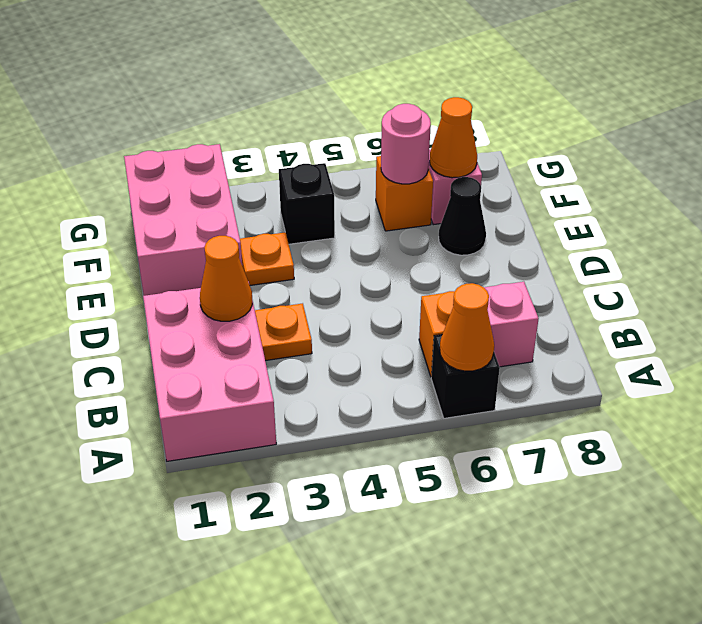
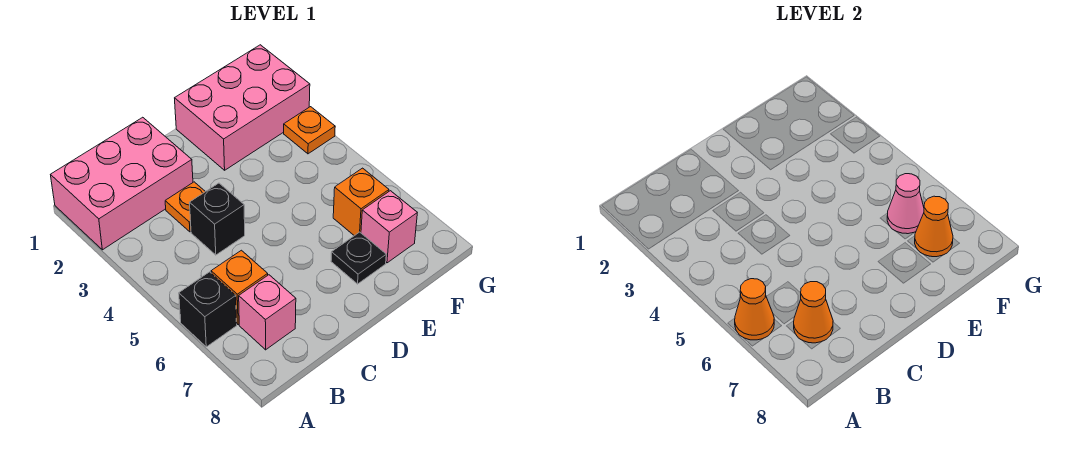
orange cone C2 level 2 -> orange cone B7 level 2
orange plate E3 level 1 -> orange plate G3 level 1
black cone E7 level 1 -> black plate E7 level 1
black brick F4 level 1 -> black brick C4 level 1
pink round brick F6 level 2 -> pink cone F6 level 2

